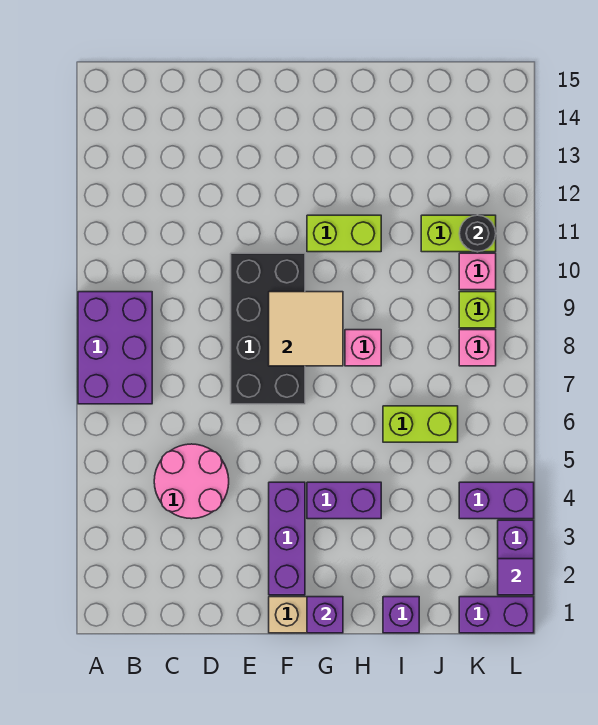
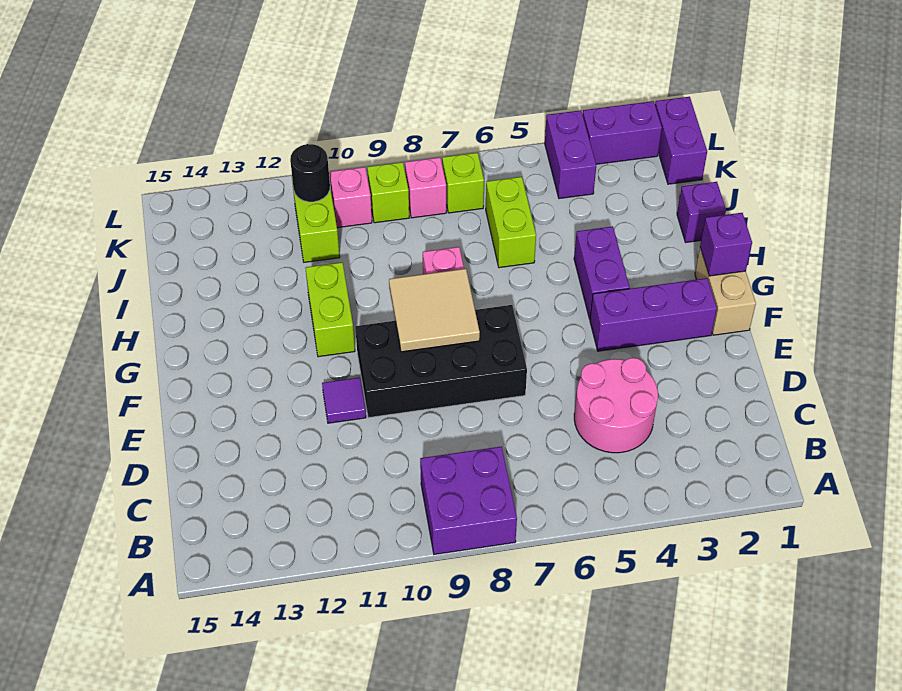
purple brick A7:B9 level 1 -> purple brick A8:B9 level 1
none -> lime brick K7 level 1
purple tile L2 level 2 -> purple tile E11 level 1

